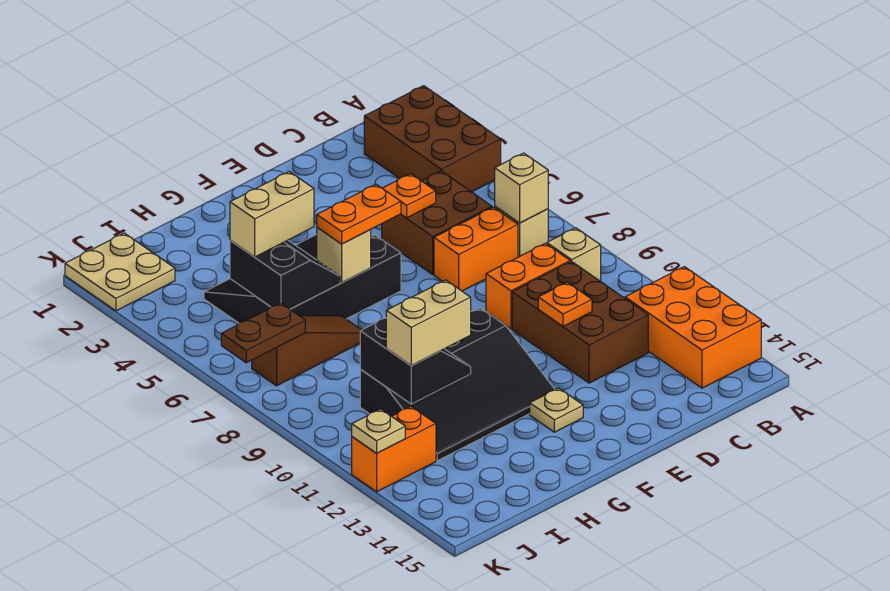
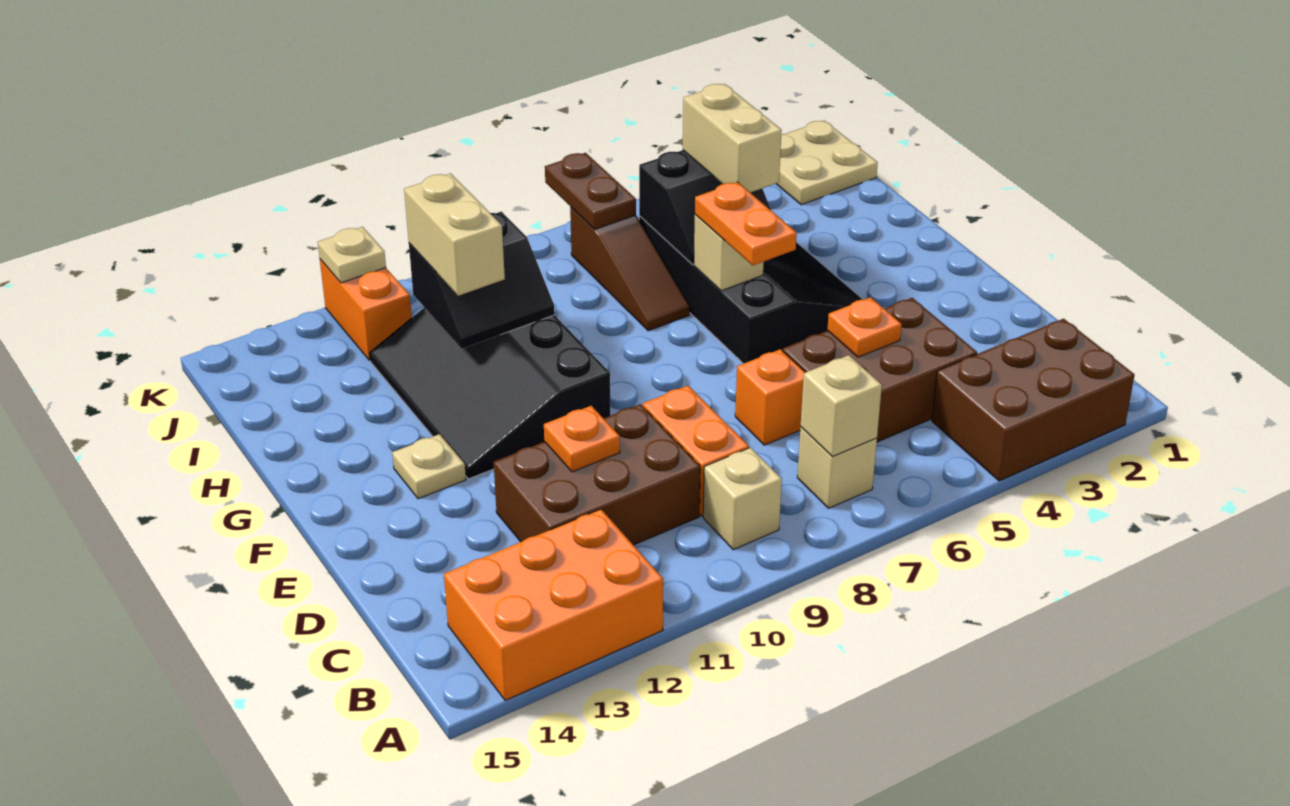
brown brick C5:D6 level 1 -> brown brick C4:D6 level 1
orange brick C7:D7 level 1 -> orange brick D7 level 1

